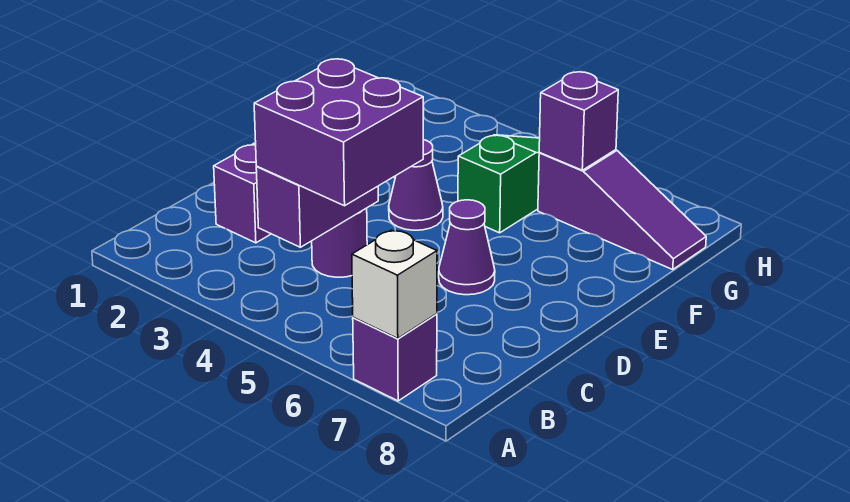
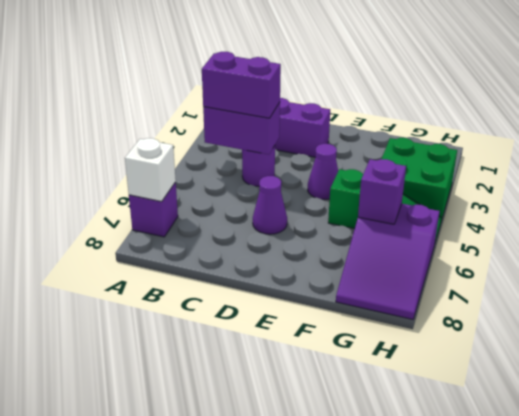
purple brick B4:C5 level 3 -> purple brick B4:C4 level 3
none -> green brick G3:H4 level 1
purple slope G6:G8 level 1 top 6 -> purple slope G6:H8 level 1 top 6

